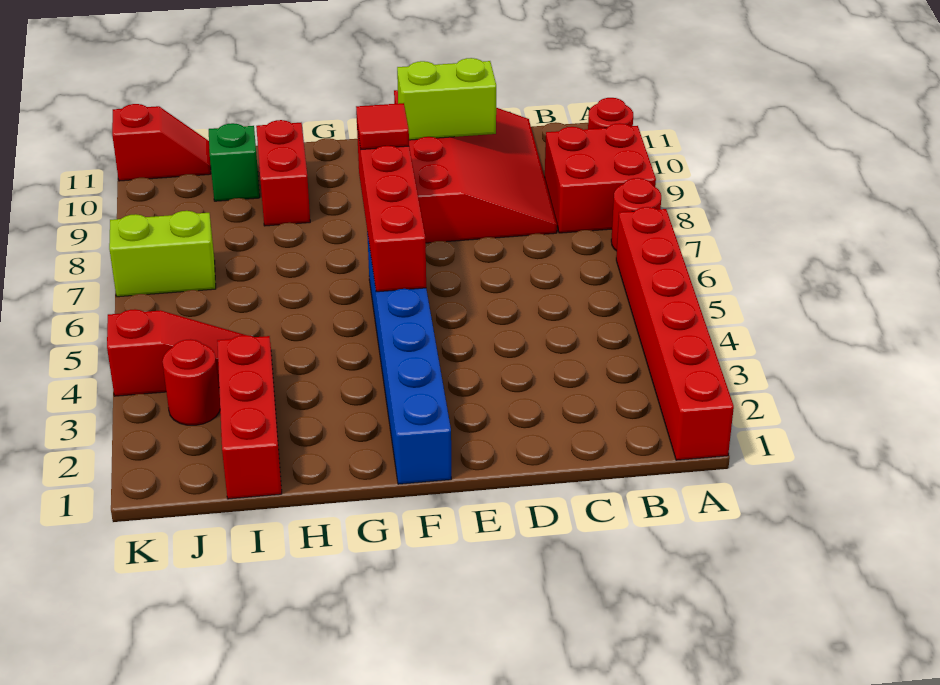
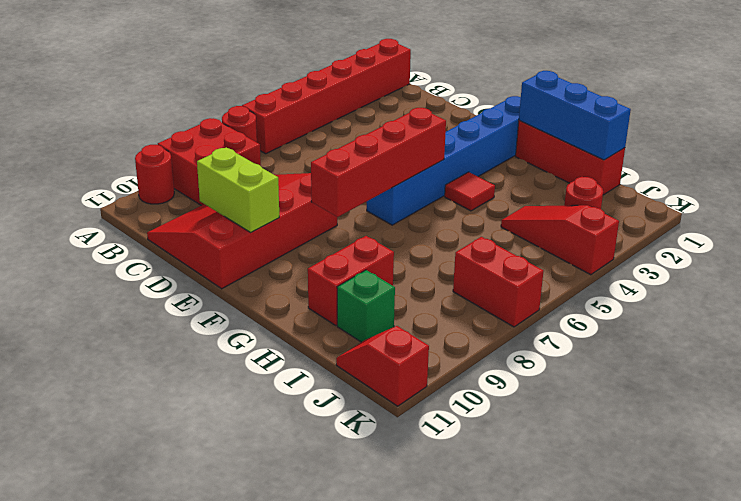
red tile F8 level 3 -> red tile G4 level 1
none -> blue brick G1:I1 level 2
red brick I1:I3 level 1 -> red brick G1:I1 level 1
lime brick J7:K7 level 1 -> red brick J7:K7 level 1

